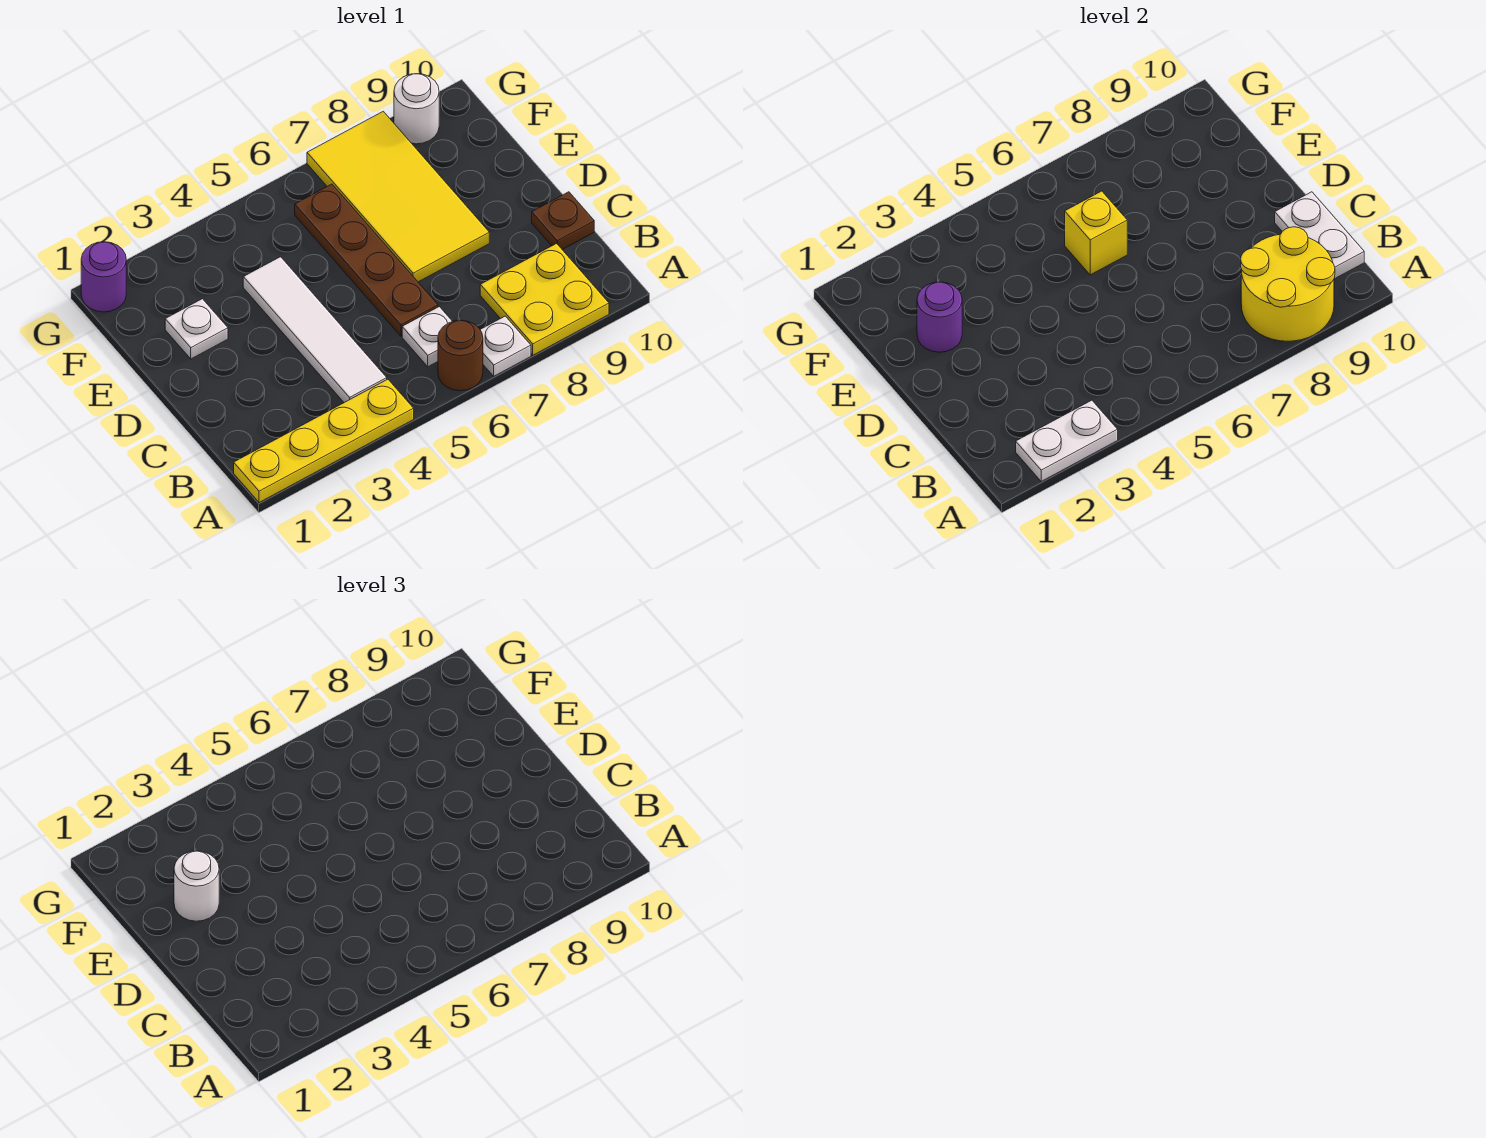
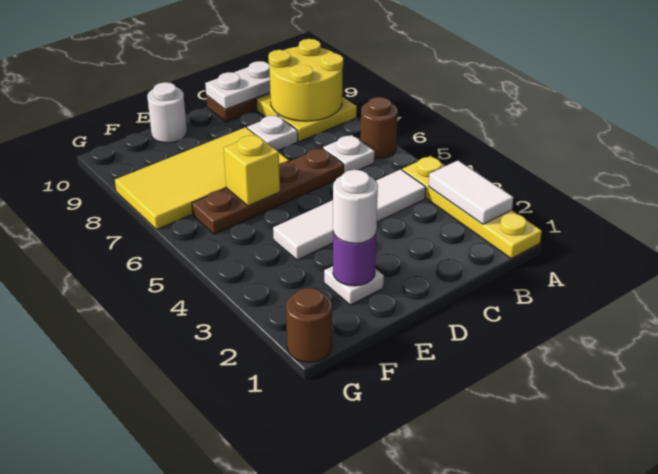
white plate A2:A3 level 2 -> white tile A2:A3 level 2
white plate A7 level 1 -> white plate C8 level 1
purple round brick G1 level 1 -> brown round brick G1 level 1
white round brick G9 level 1 -> white round brick E10 level 1

